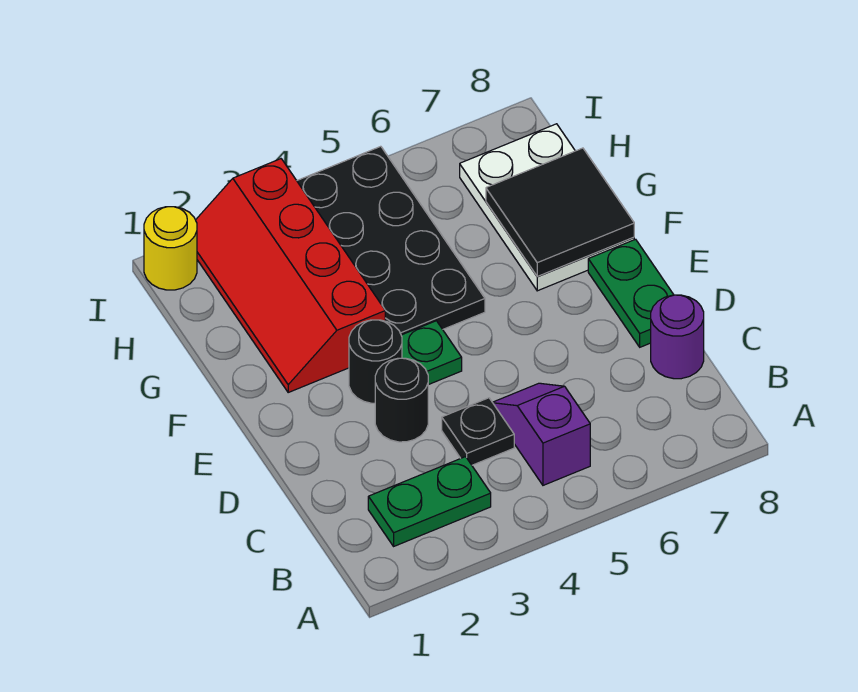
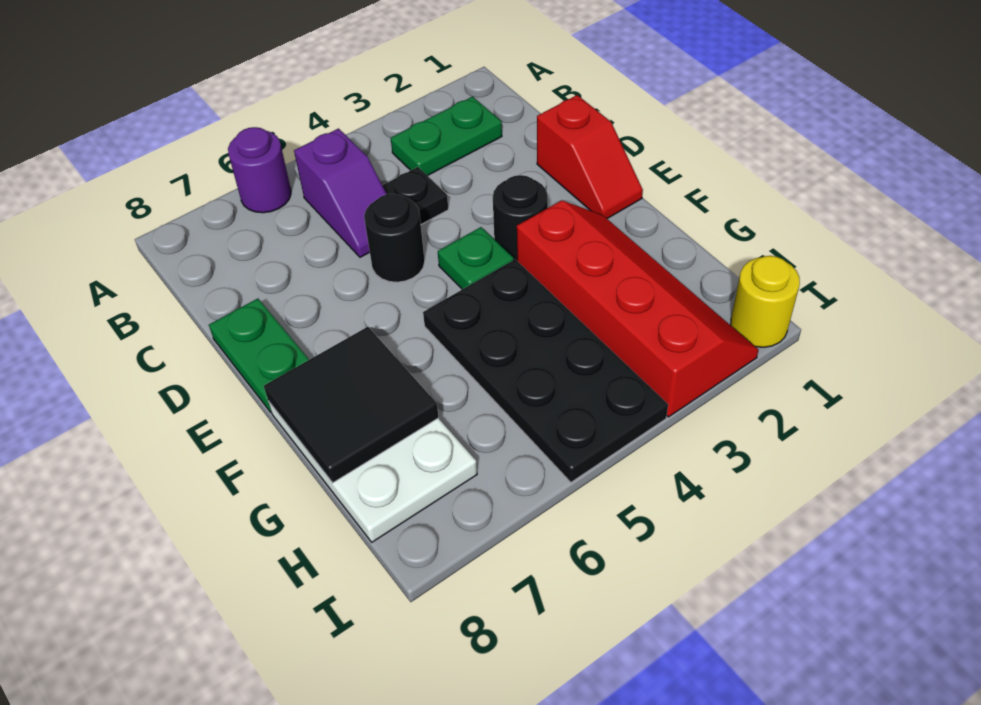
purple round brick C8 level 1 -> purple round brick A6 level 1
none -> red slope D1:E1 level 1 top D
black round brick D3 level 1 -> black round brick D5 level 1

